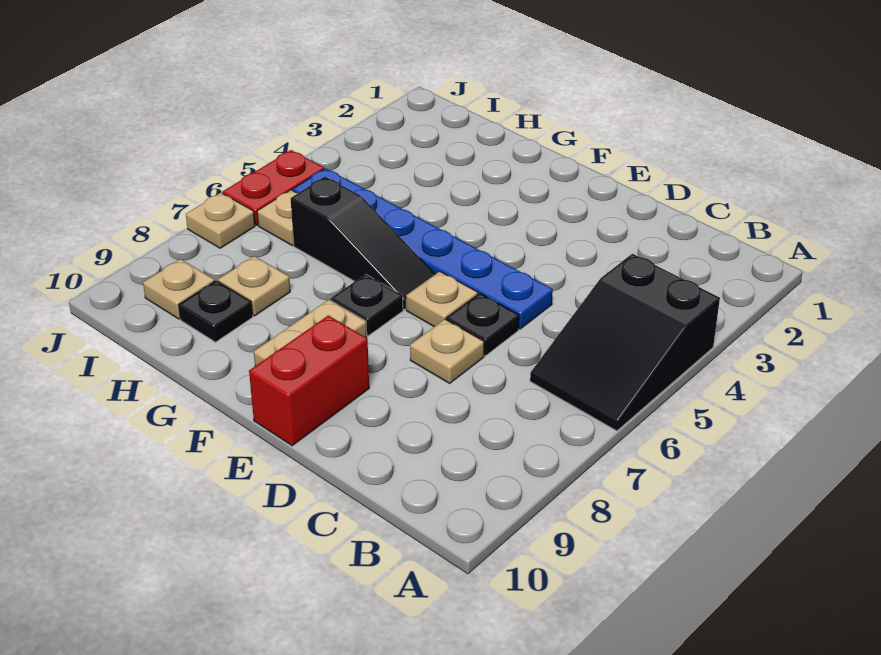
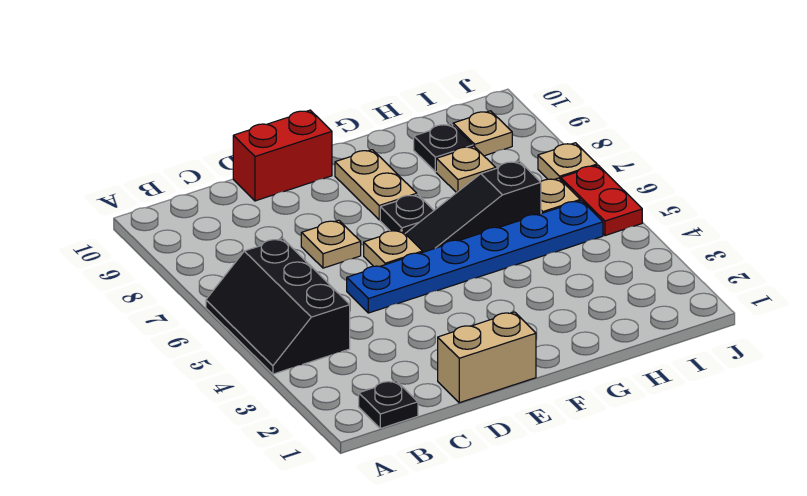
black slope A4:B6 level 1 top 4 -> black slope A4:B6 level 1 top B
none -> tan brick D1:E1 level 1
black plate D6 level 1 -> black plate B1 level 1
red brick E9:E10 level 1 -> red brick D10:E10 level 1

